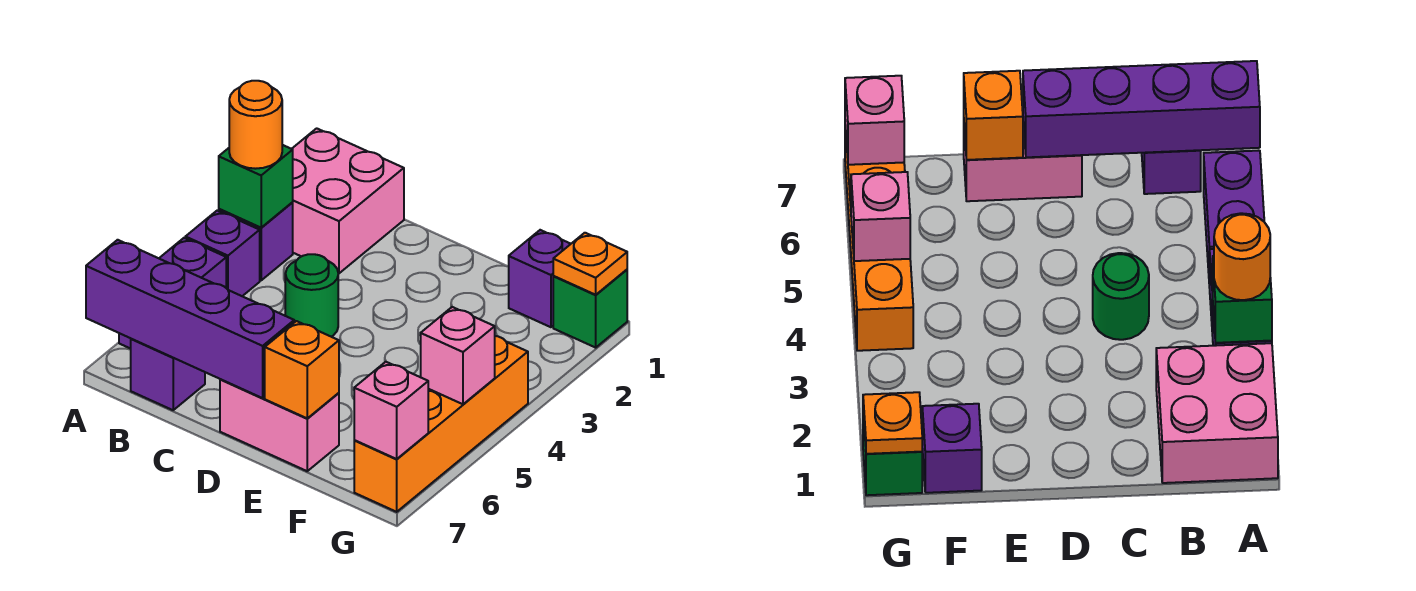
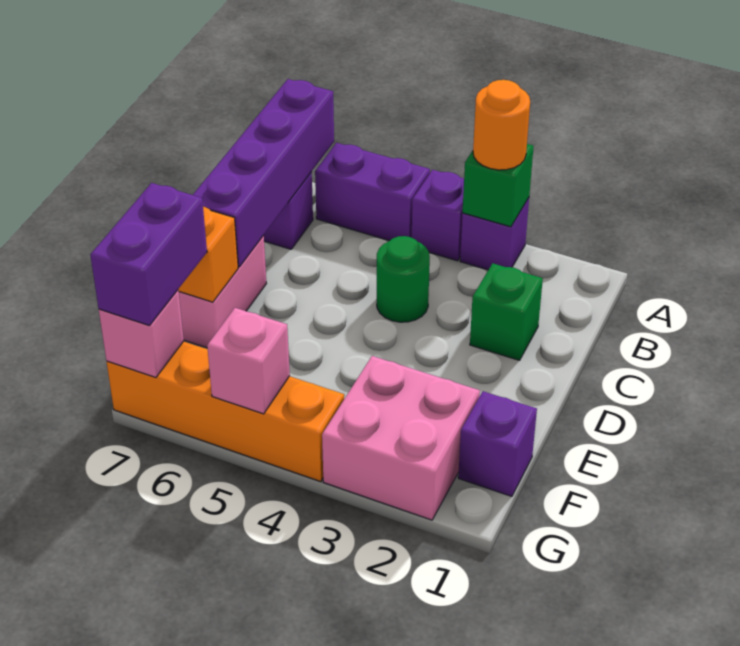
pink brick A1:B2 level 1 -> pink brick F2:G3 level 1
none -> purple brick F7:G7 level 3
green brick G1 level 1 -> green brick C2 level 1
orange plate G1 level 2 -> none

